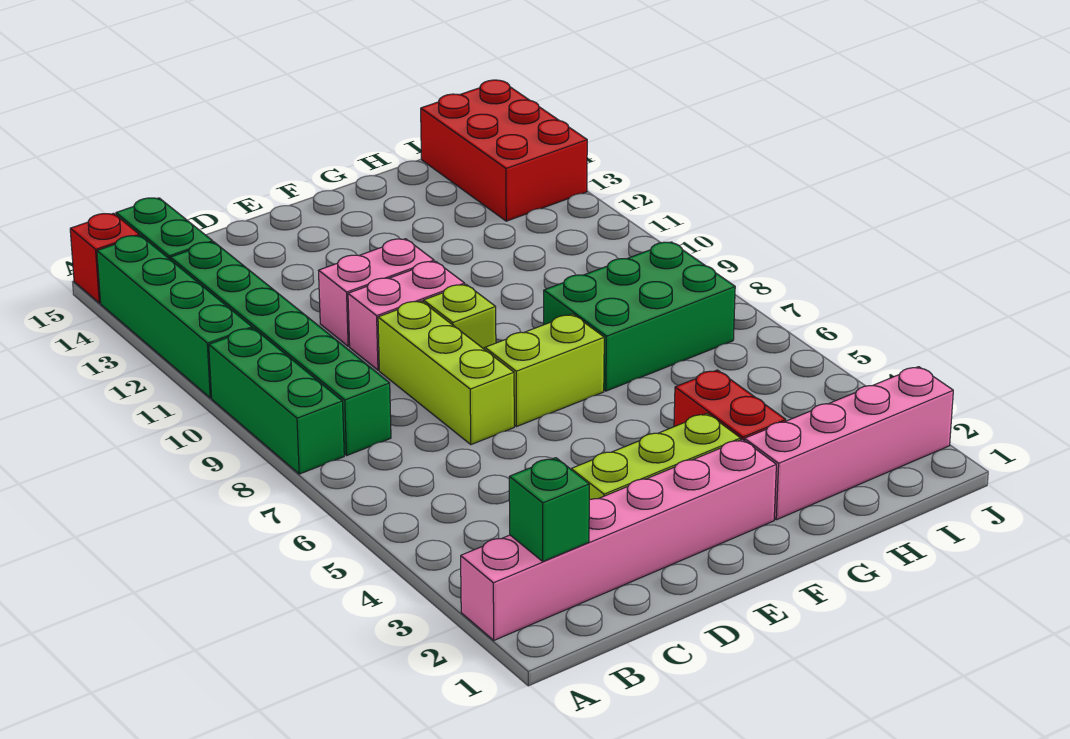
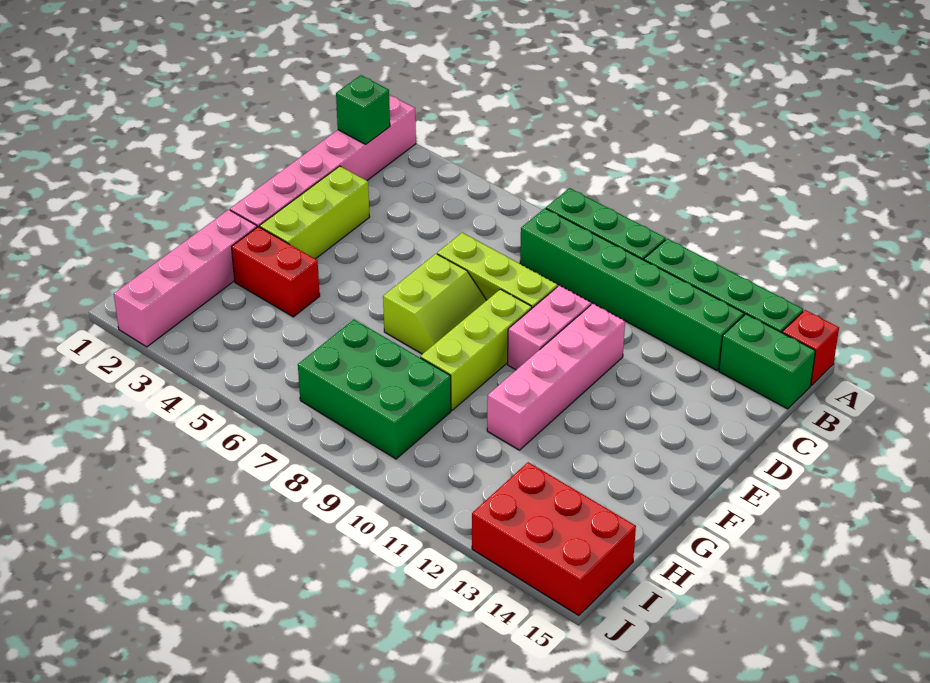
pink brick D11:E11 level 1 -> pink brick D11:G11 level 1
lime brick E9 level 1 -> lime brick E9:G9 level 1
green brick G7:I8 level 1 -> green brick H7:I9 level 1

